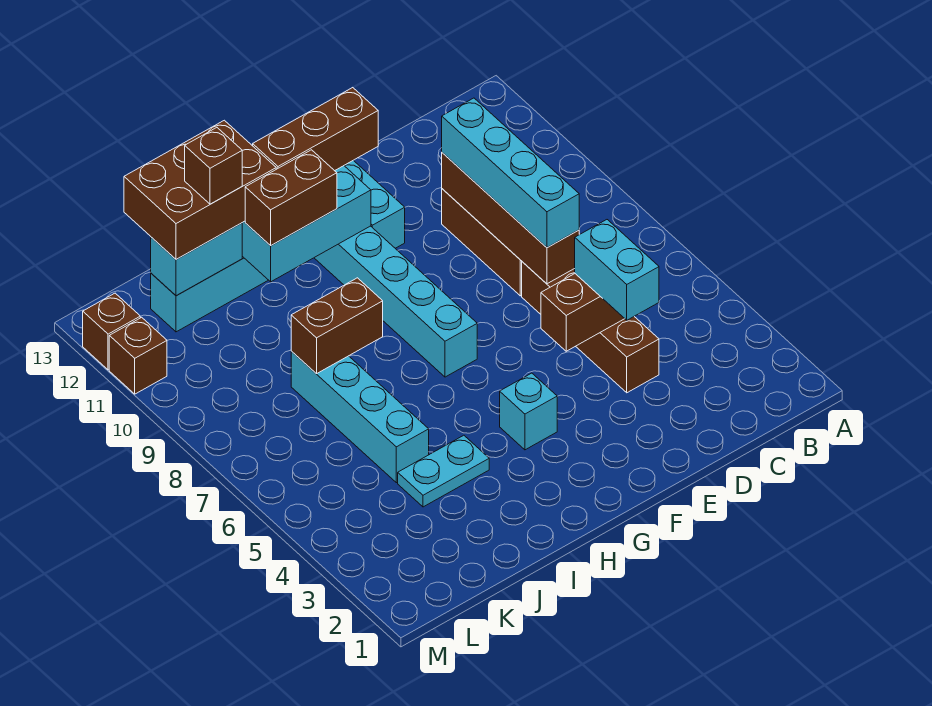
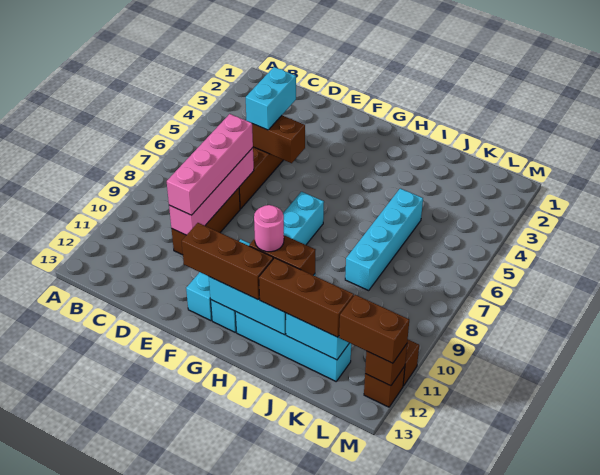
brown brick D7:D10 level 2 -> pink brick D7:D10 level 2
cyan brick D7:D10 level 3 -> pink brick D7:D10 level 3
cyan brick G4 level 1 -> none
none -> pink round brick H11 level 4
cyan plate I4:J4 level 1 -> none
brown brick I8:J8 level 2 -> brown brick L12:M12 level 3
brown brick I12:K13 level 3 -> brown brick I12:K12 level 3
brown brick J12 level 4 -> brown brick M12 level 2

